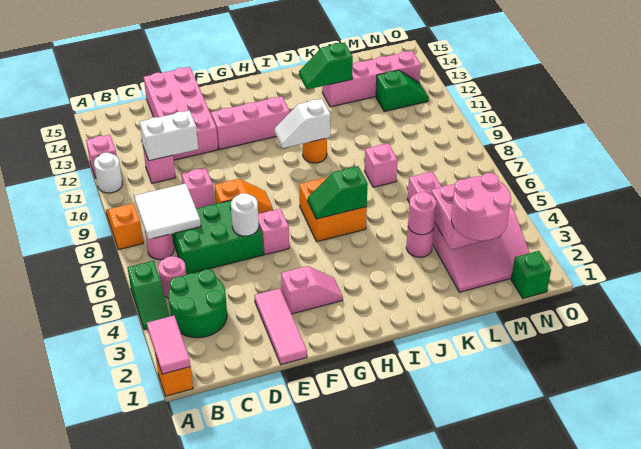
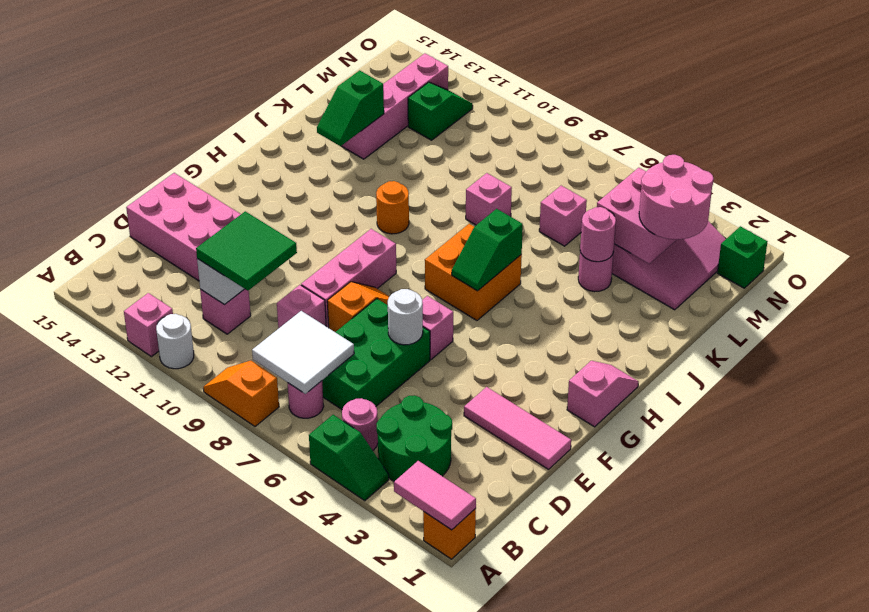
none -> green tile C10:D11 level 3
pink slope F3:G3 level 1 top F -> pink slope G1:H1 level 1 top G
pink brick F12:H12 level 1 -> pink brick E9:G9 level 1
white slope H10:I10 level 2 top I -> none

